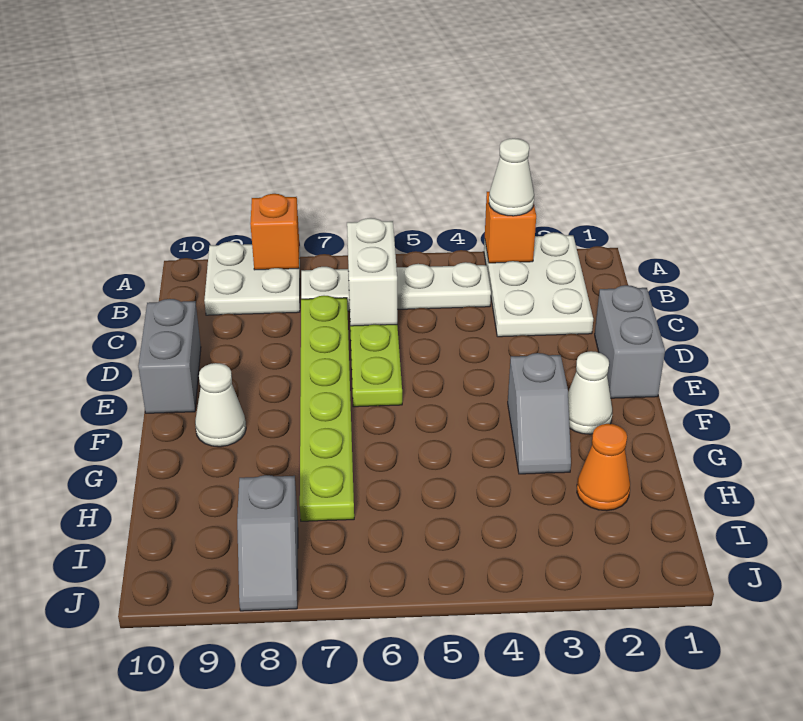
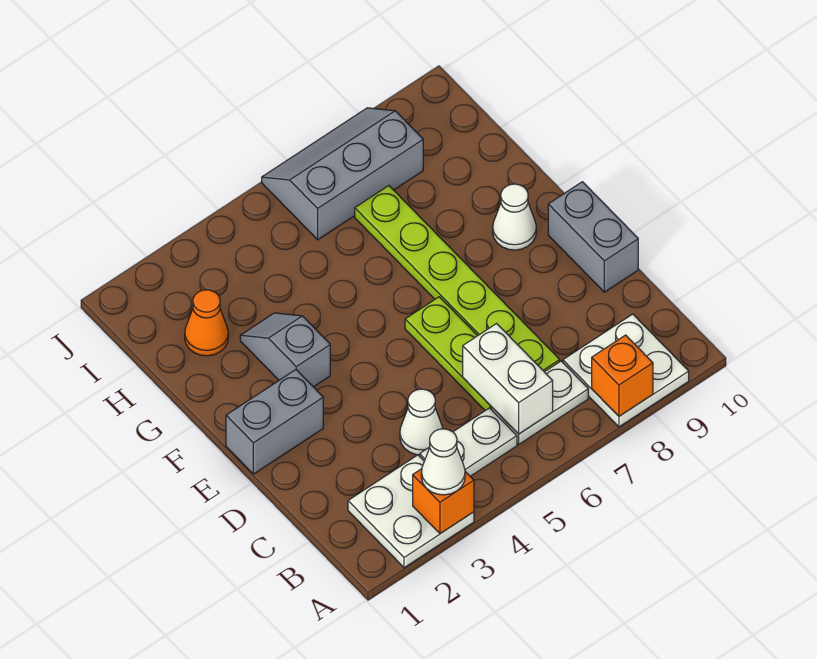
white plate A2:C3 level 1 -> white plate A2:B3 level 1
grey brick D1:E1 level 1 -> grey brick E1:E2 level 1
white cone F2 level 1 -> white cone C4 level 1
grey slope I8:J8 level 1 top I -> grey slope I6:J8 level 1 top I

